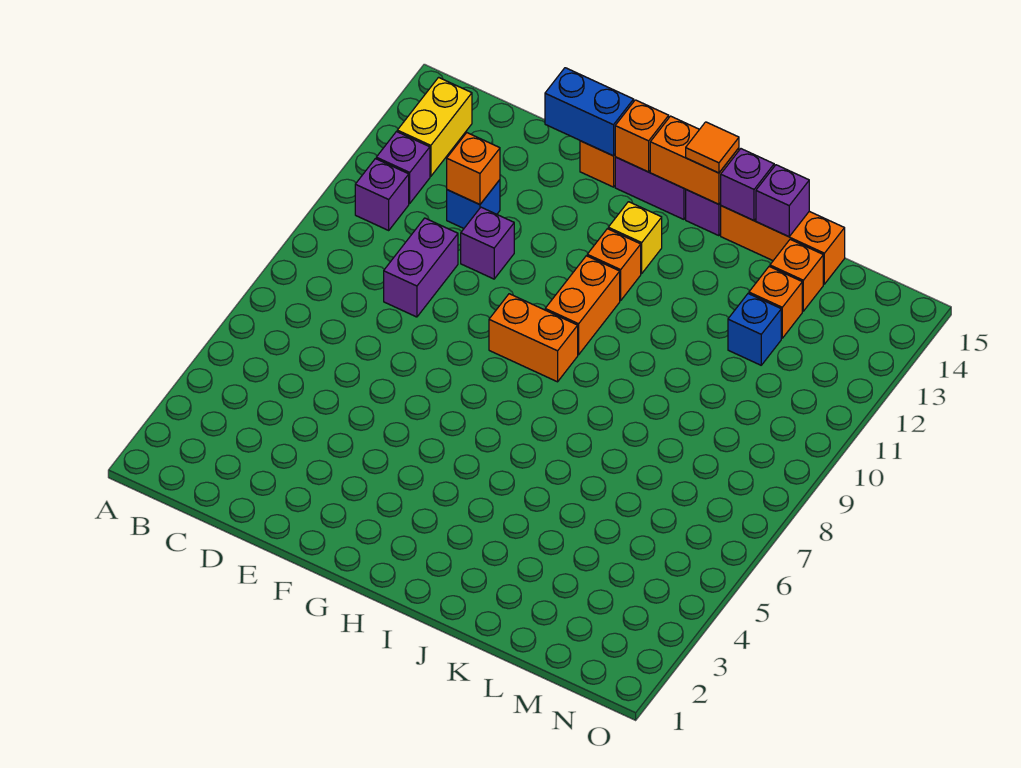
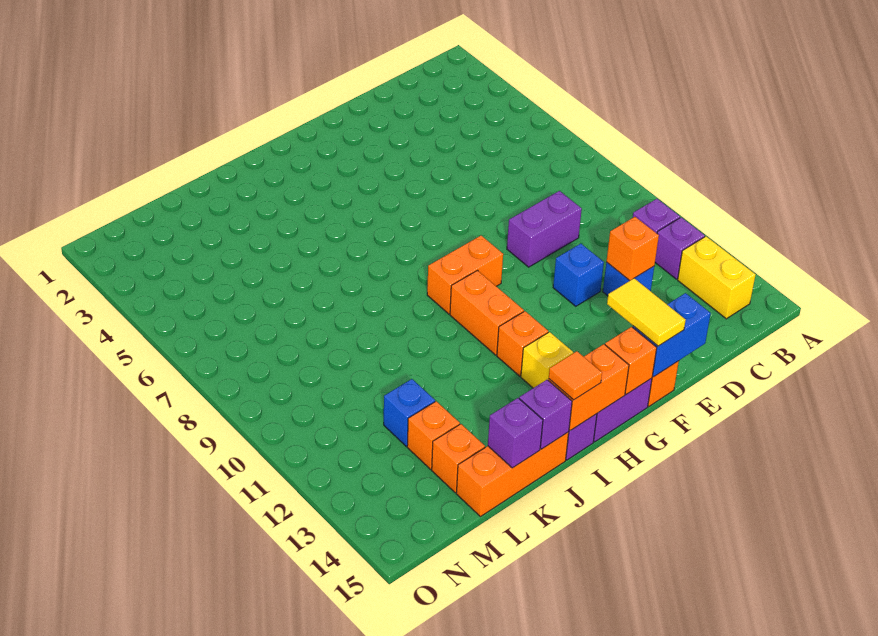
purple brick D9:D10 level 1 -> purple brick D9:E9 level 1
purple brick E11 level 1 -> blue brick E11 level 1
none -> yellow tile F14:F15 level 3

